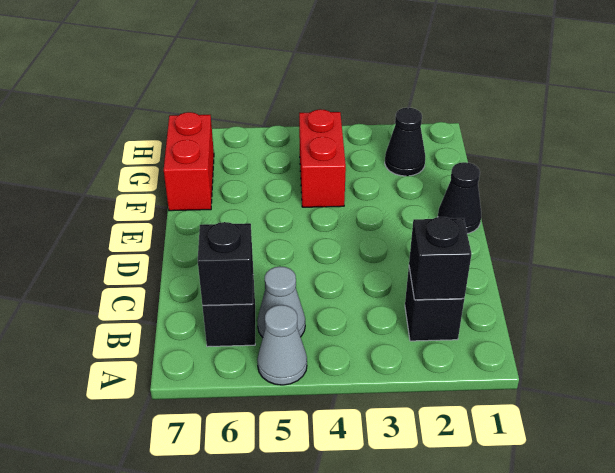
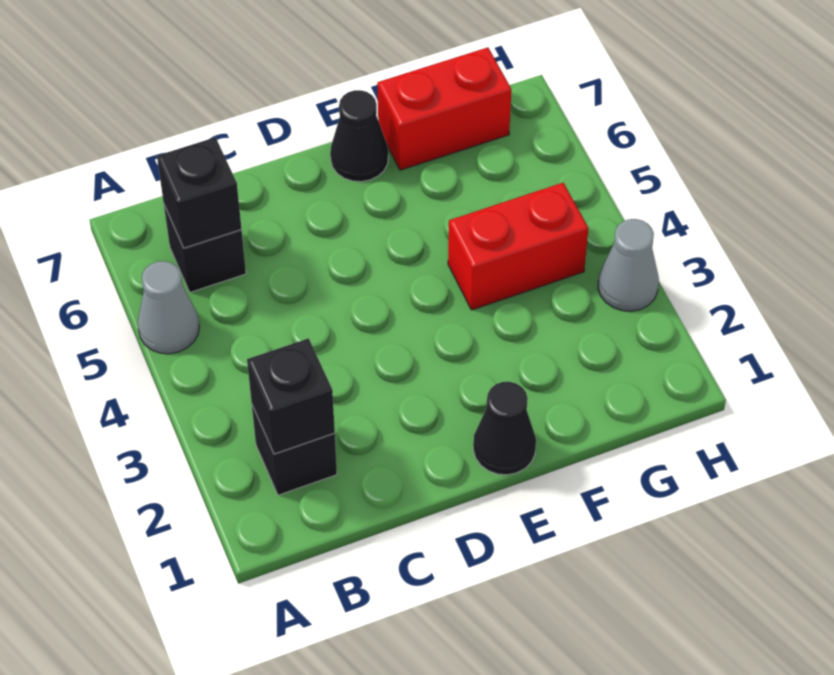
grey cone B5 level 1 -> grey cone H3 level 1
black cone G2 level 1 -> black cone E7 level 1

